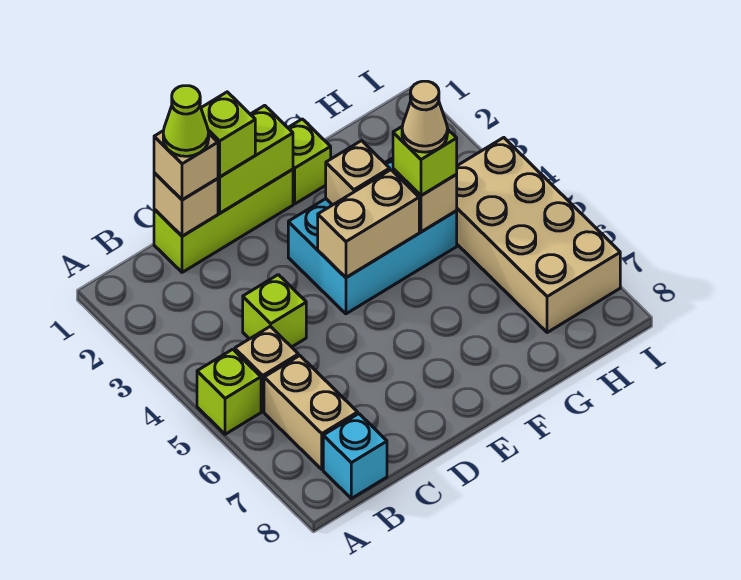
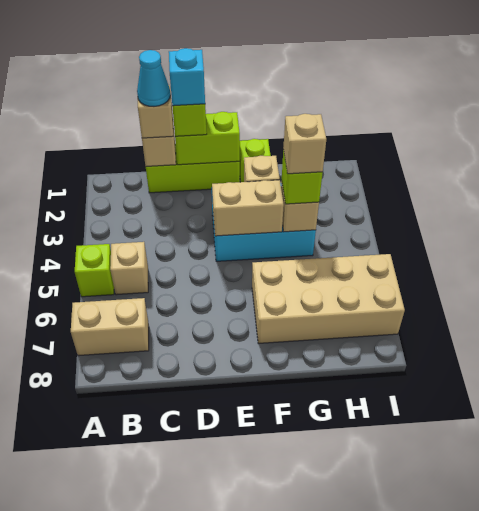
tan brick B6:B7 level 1 -> tan brick A7:B7 level 1
cyan brick B8 level 1 -> cyan brick D1 level 4
lime cone C1 level 4 -> cyan cone C1 level 4
lime brick C4 level 1 -> none
tan cone G4 level 4 -> tan brick G4 level 4
tan brick H4:I7 level 1 -> tan brick F6:I7 level 1

